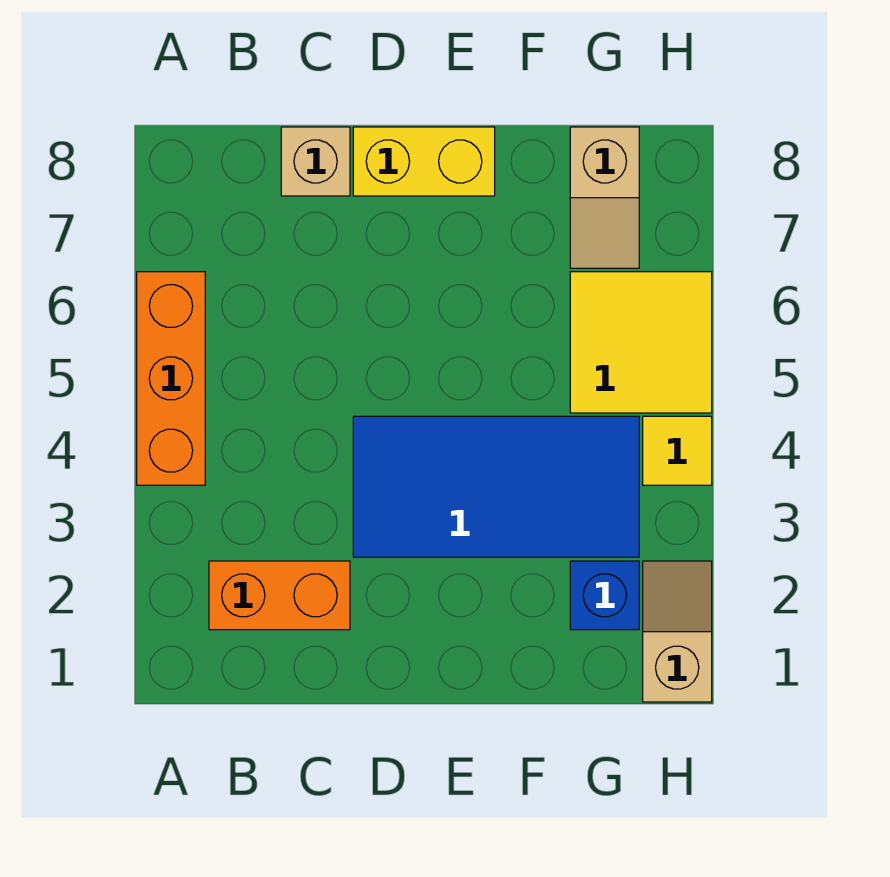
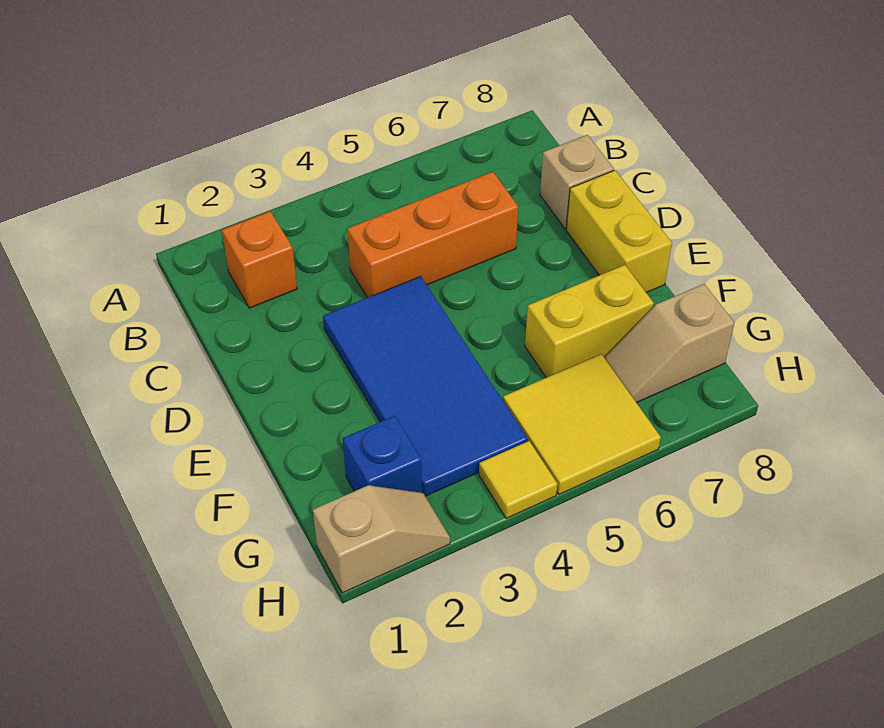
orange brick A4:A6 level 1 -> orange brick C4:C6 level 1
orange brick B2:C2 level 1 -> orange brick B2 level 1
none -> yellow brick F6:F7 level 1

